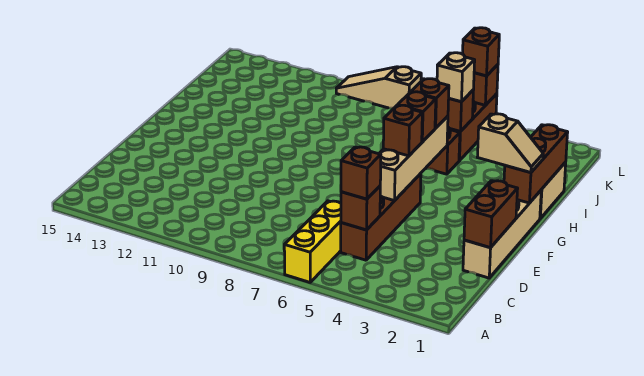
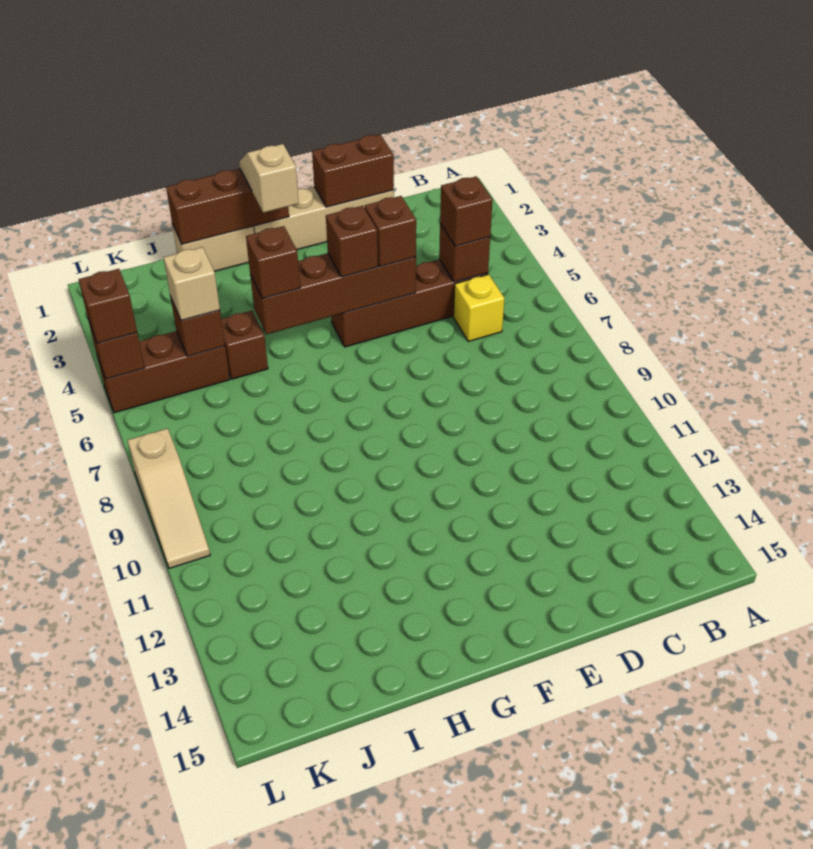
yellow brick A6:C6 level 1 -> yellow brick C6 level 1
tan brick E5:H5 level 2 -> brown brick E5:H5 level 2
brown brick G5 level 3 -> brown brick E5 level 3

